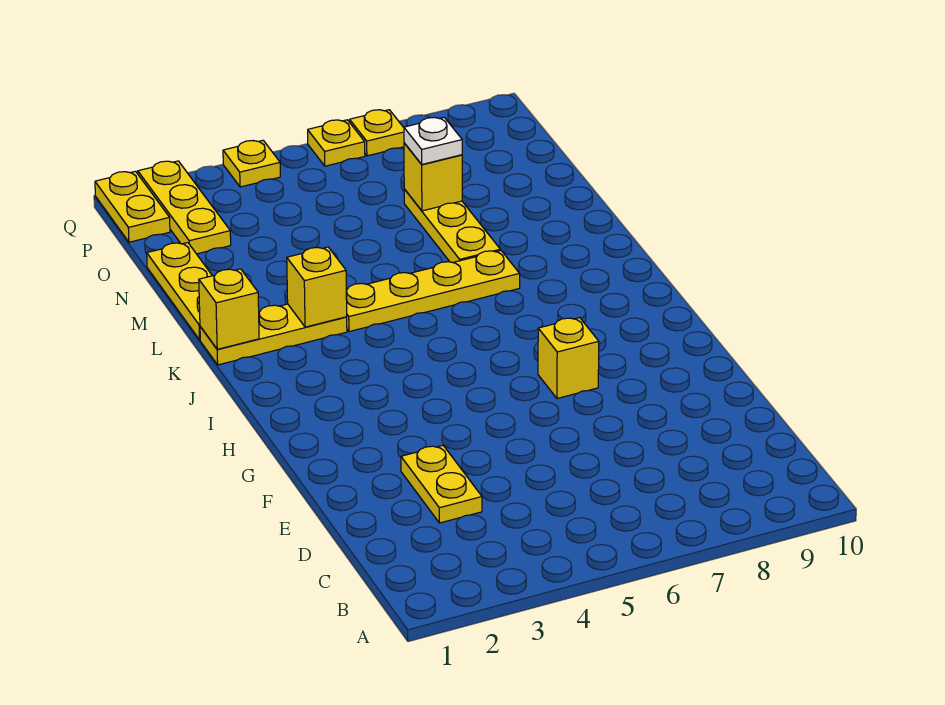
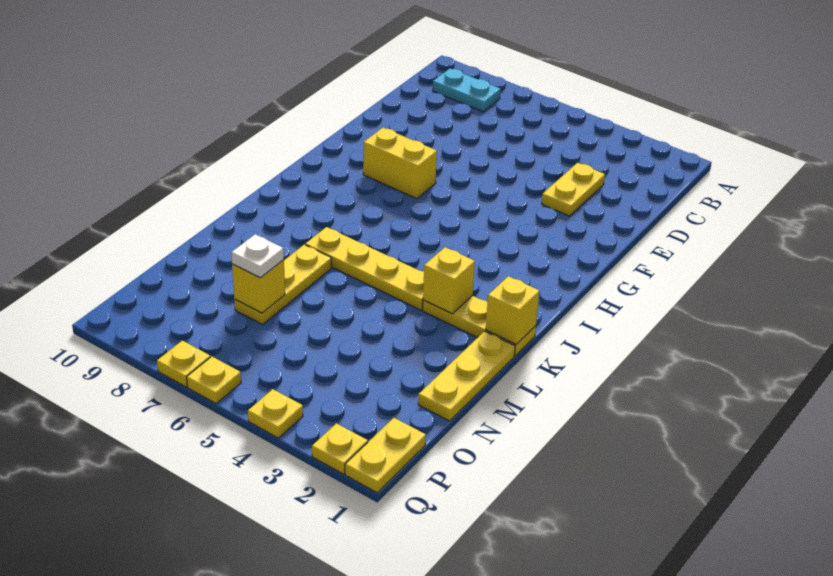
none -> cyan plate B8:B9 level 1
yellow brick G7 level 1 -> yellow brick G7:G8 level 1
yellow plate O2:Q2 level 1 -> yellow plate Q2 level 1

